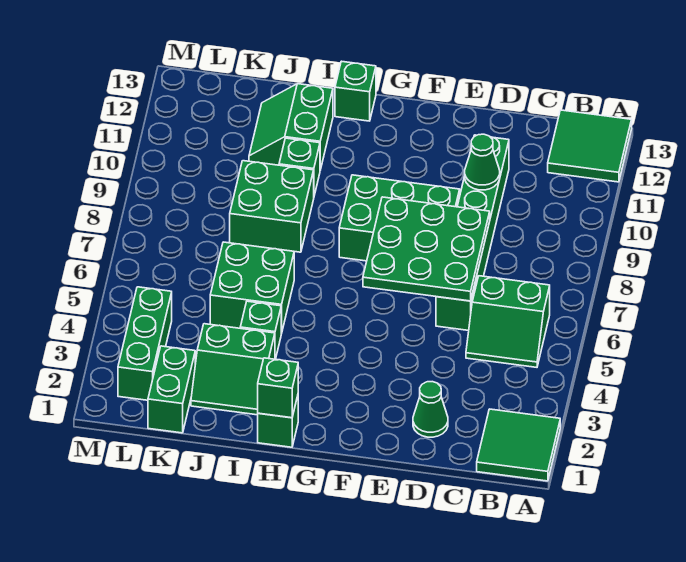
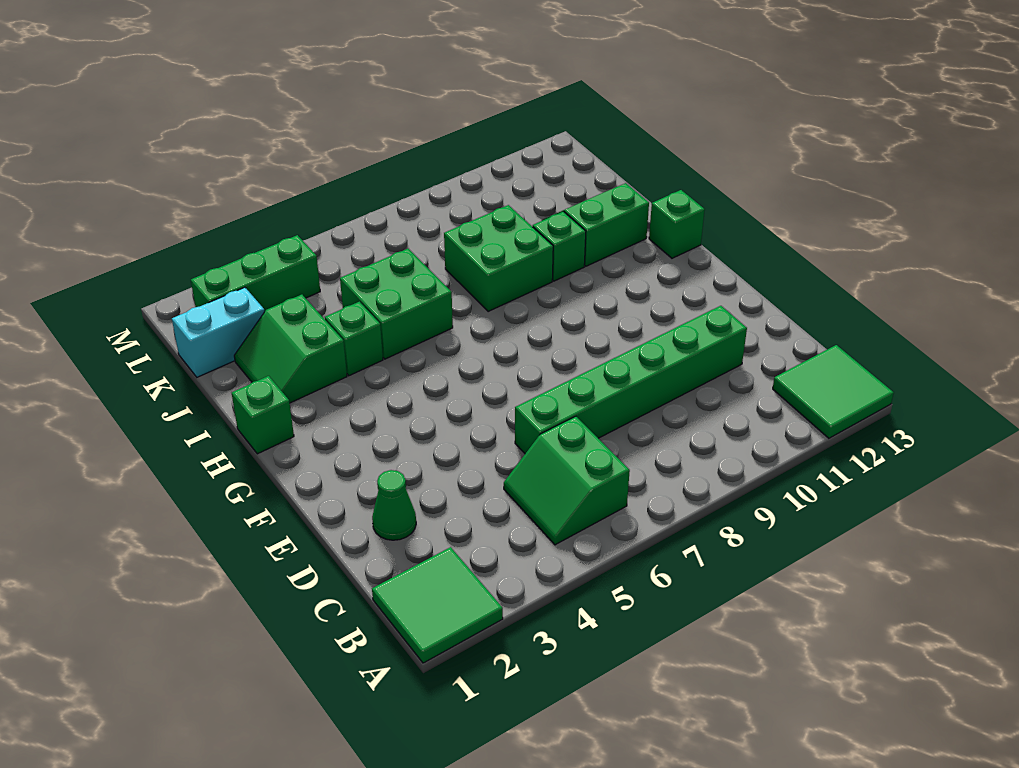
green plate D6:F8 level 2 -> none
green cone D10 level 2 -> none
green brick E8:G9 level 1 -> none
green brick H1 level 2 -> none
green brick K1:K2 level 1 -> cyan brick K1:K2 level 1

